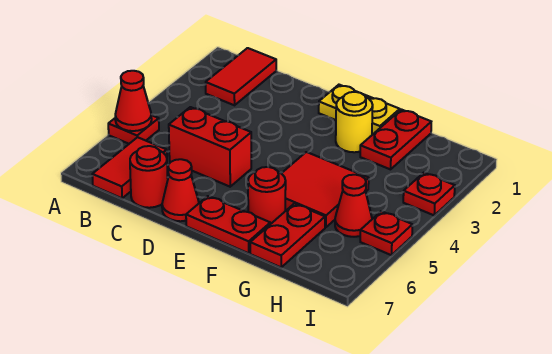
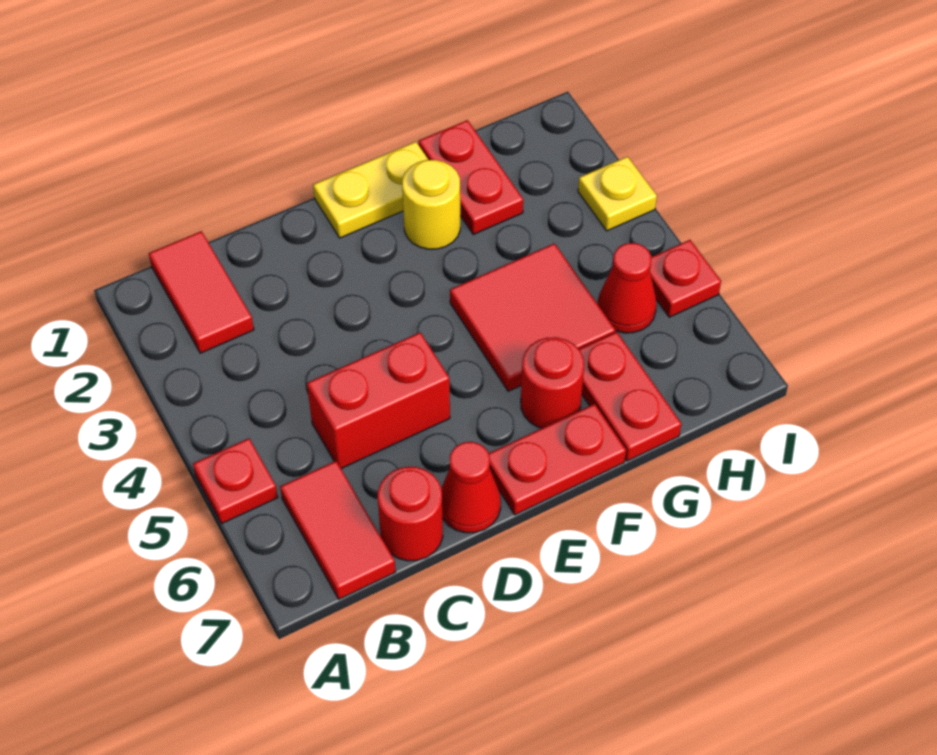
red cone A5 level 2 -> none
red plate I3 level 1 -> yellow plate I3 level 1

